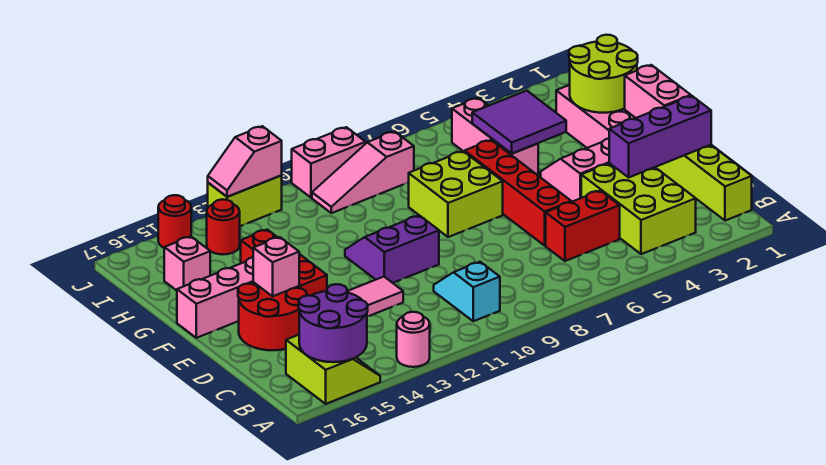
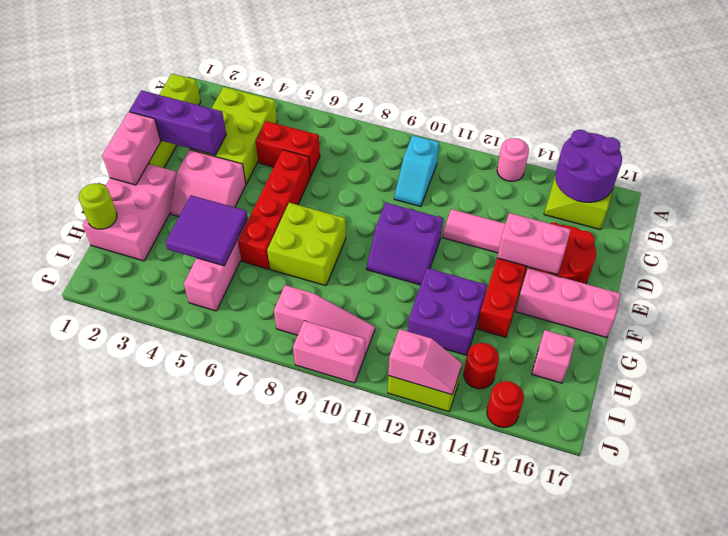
pink brick E15 level 2 -> pink brick E14:E15 level 2
lime round brick G1:H2 level 2 -> lime round brick H1 level 2
none -> purple brick G12:H13 level 1

